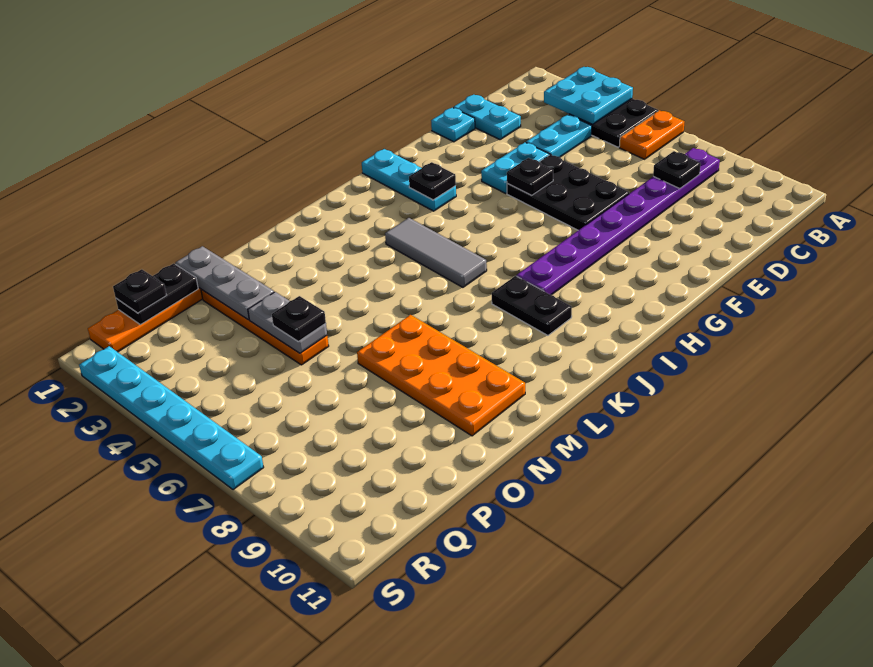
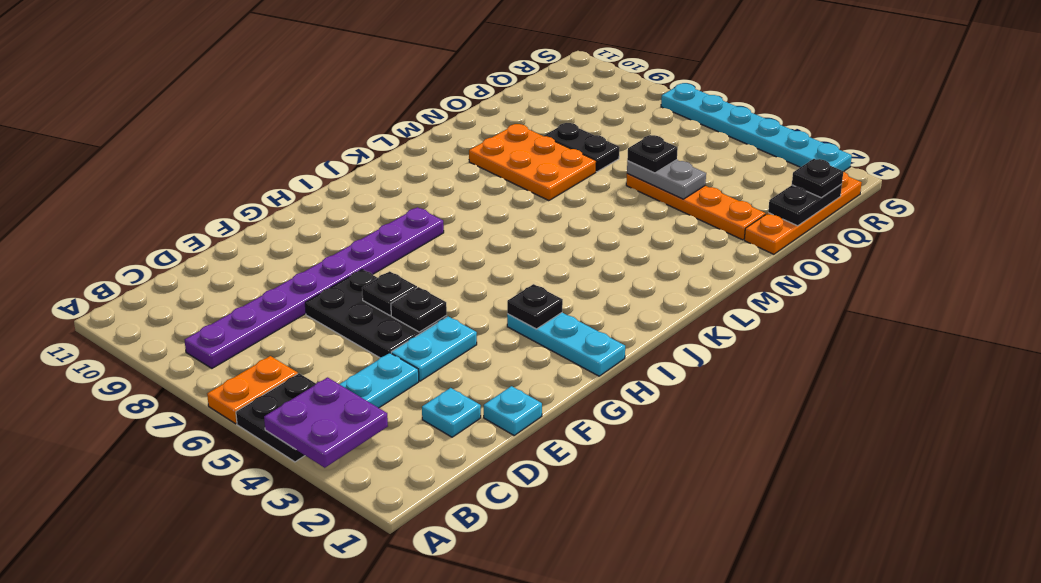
cyan plate A3:B4 level 2 -> purple plate A3:B4 level 2
black plate C8 level 2 -> black plate F6 level 2
cyan plate D1:D2 level 1 -> cyan plate D2 level 1
grey tile J4:J6 level 1 -> none
black plate J8:J9 level 1 -> black plate O7:O8 level 1
orange plate M7:N10 level 1 -> orange plate M7:N9 level 1
grey plate O1:O3 level 2 -> none

